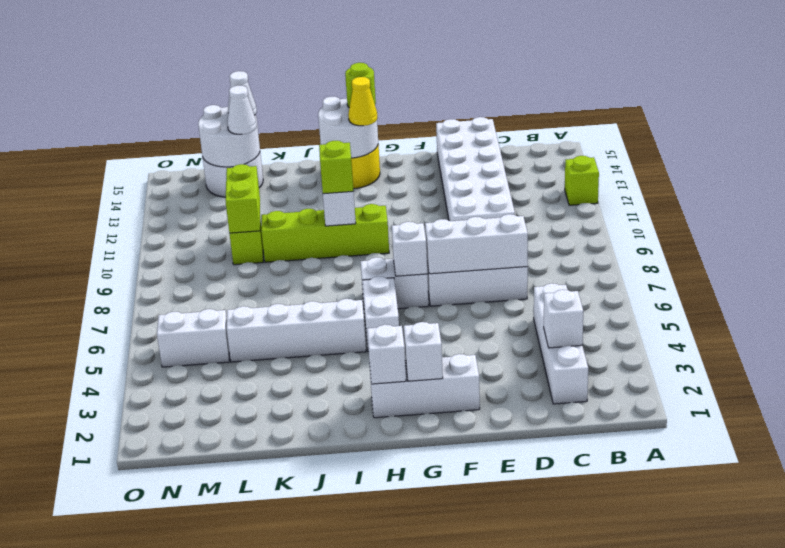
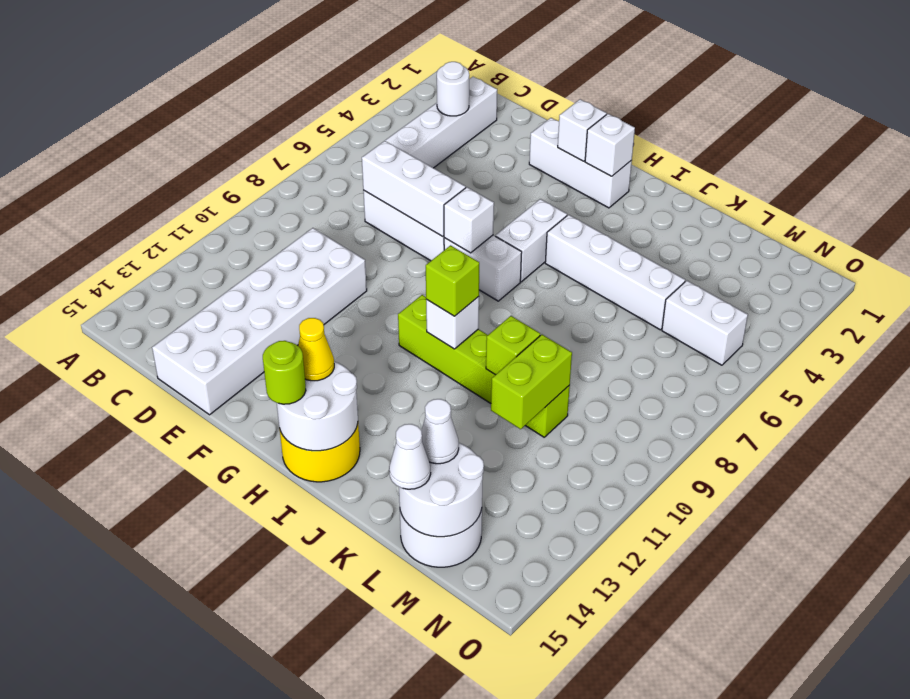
lime brick A12 level 1 -> lime brick K10 level 2
white brick C3 level 2 -> white round brick C3 level 2

